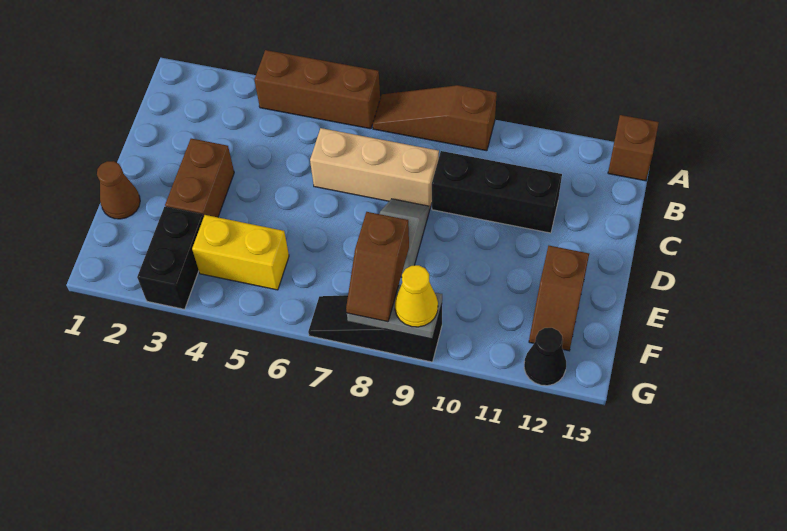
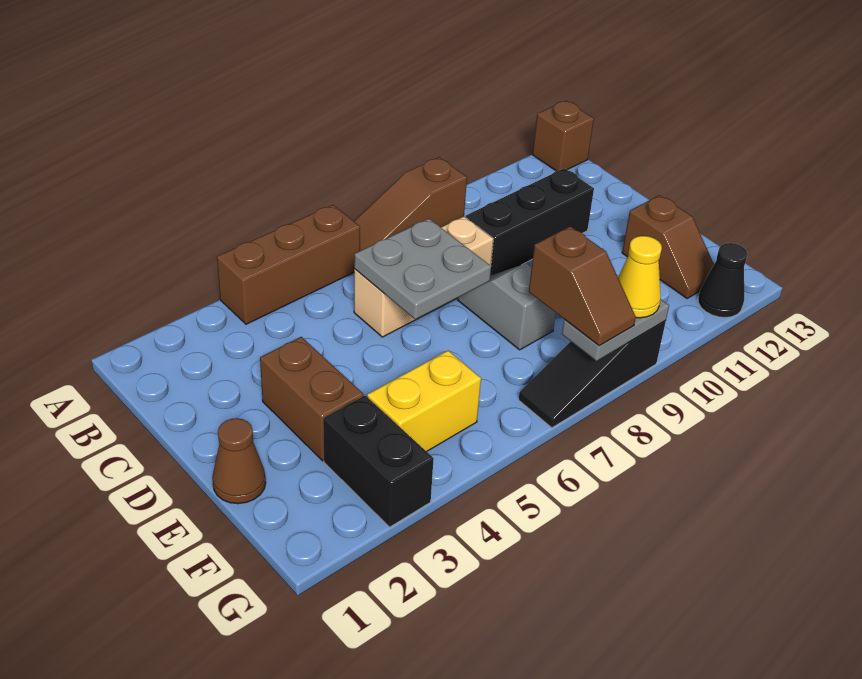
none -> grey plate C6:D7 level 2

